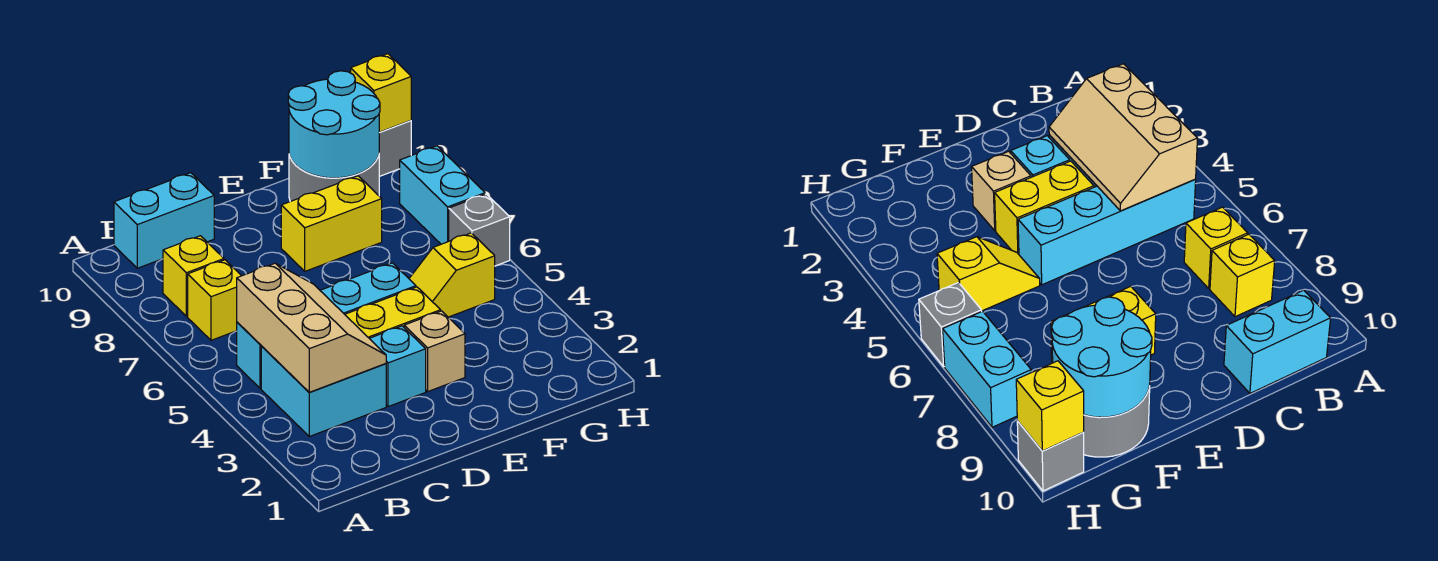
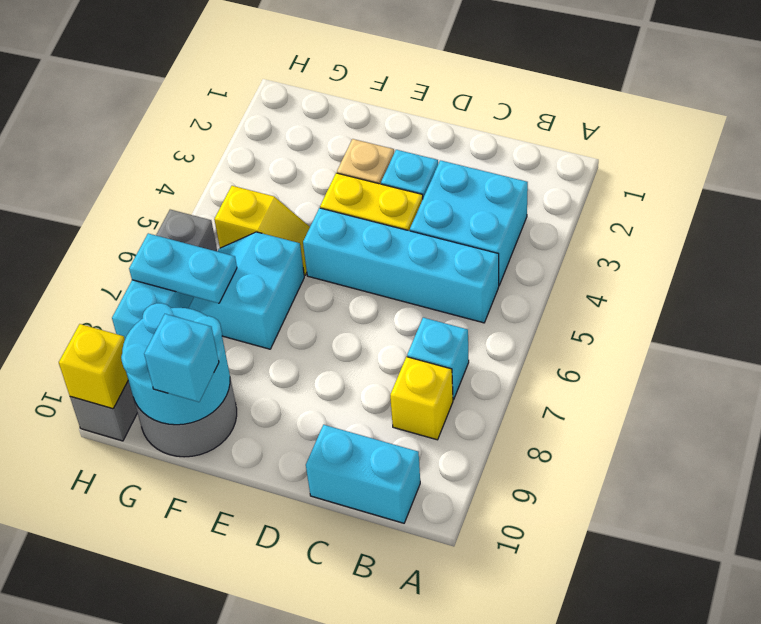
tan slope B3:C5 level 2 top B -> none
yellow brick B7 level 1 -> cyan brick B7 level 1
yellow brick E8:F8 level 1 -> none
none -> cyan slope F6:G7 level 1 top F
none -> cyan brick F10 level 3
none -> cyan plate G7:H7 level 2

